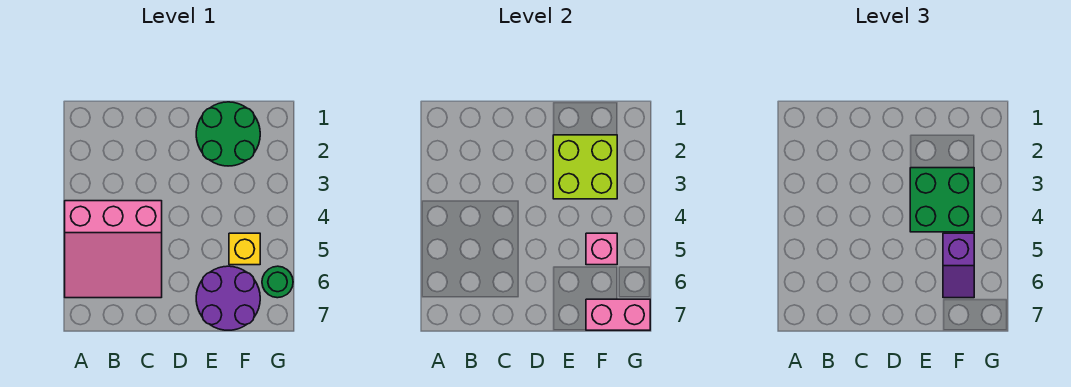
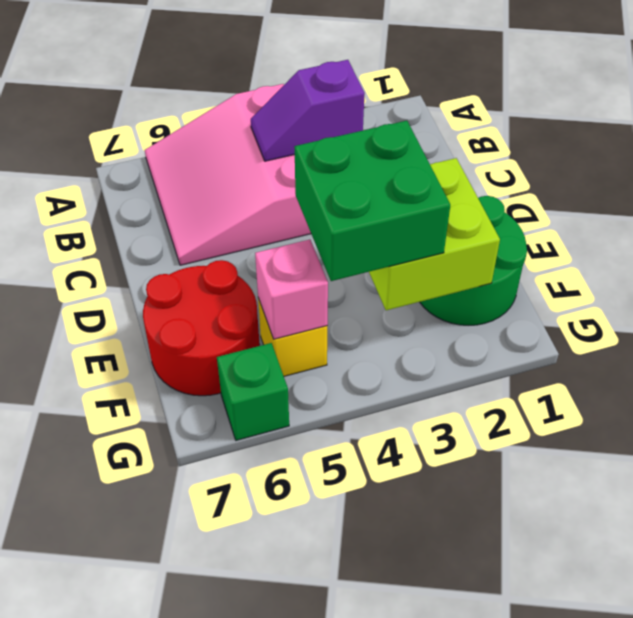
purple round brick E6:F7 level 1 -> red round brick E6:F7 level 1
purple slope F5:F6 level 3 top 5 -> purple slope B3:B4 level 2 top 3
pink brick F7:G7 level 2 -> none
green round brick G6 level 1 -> green brick G6 level 1

